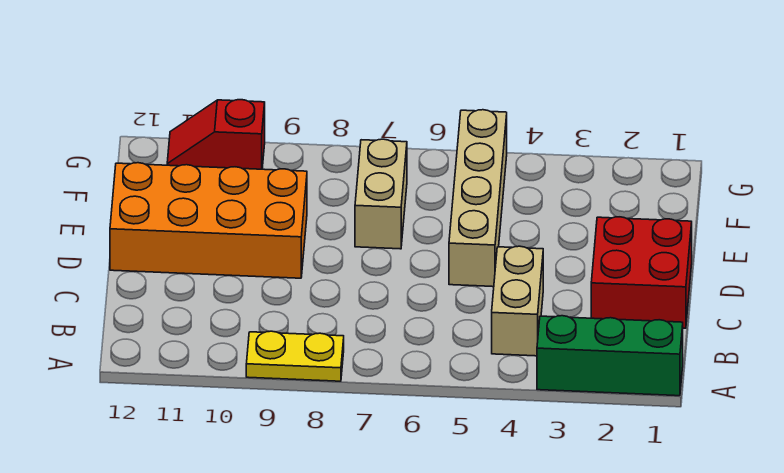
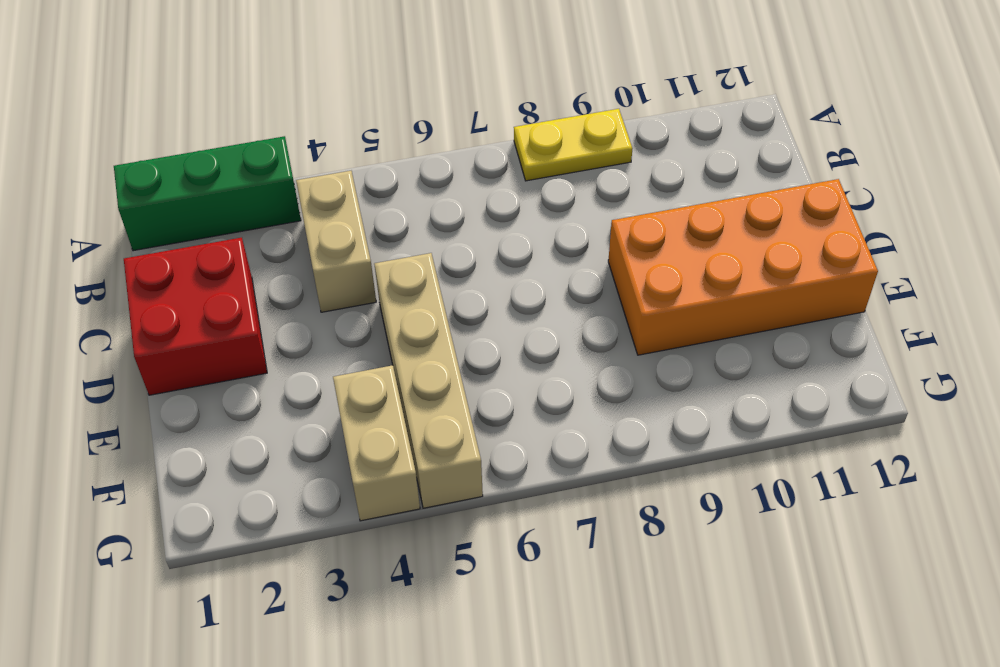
tan brick E7:F7 level 1 -> tan brick F4:G4 level 1
red slope G10:G11 level 1 top 10 -> none

